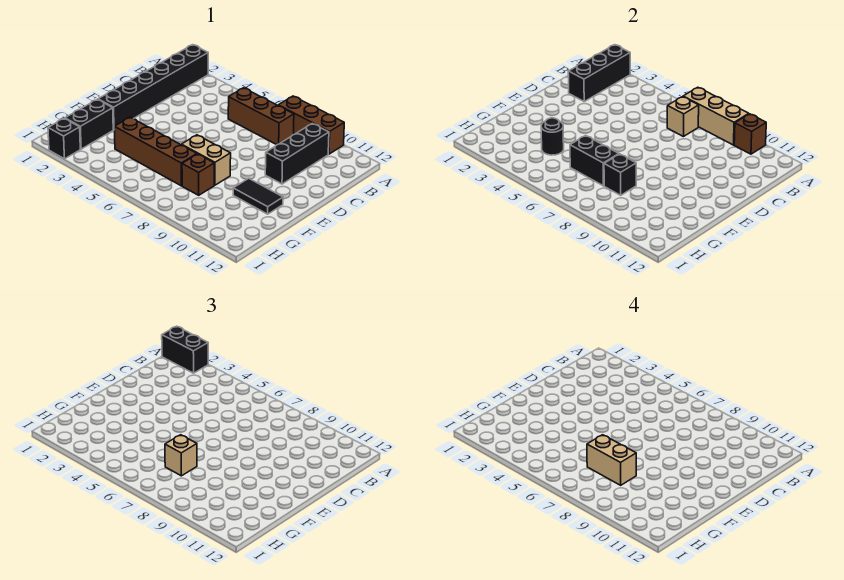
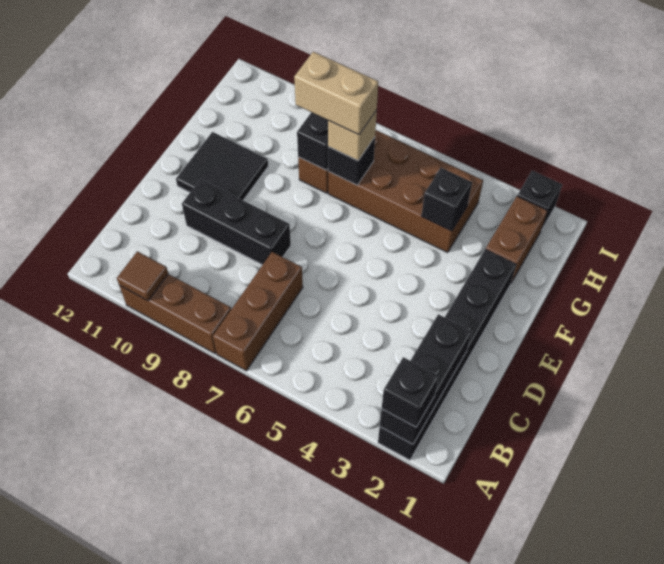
black brick A1:A2 level 3 -> black brick A2 level 3
tan brick A7:A9 level 2 -> none
brown brick A10 level 2 -> brown tile A10 level 2
brown brick B6:B8 level 1 -> brown brick A7:C7 level 1
tan brick B7 level 2 -> none
black brick B10:D10 level 1 -> black brick D8:D10 level 1
tan brick F7:F8 level 1 -> none
black tile F10:F11 level 1 -> black tile E10:F11 level 1
black brick G2:H2 level 1 -> brown brick G2:H2 level 1
brown brick G4:G7 level 1 -> brown brick G4:H7 level 1
black round brick G4 level 2 -> black brick G4 level 2
black brick G6:G7 level 2 -> black brick G7 level 2

